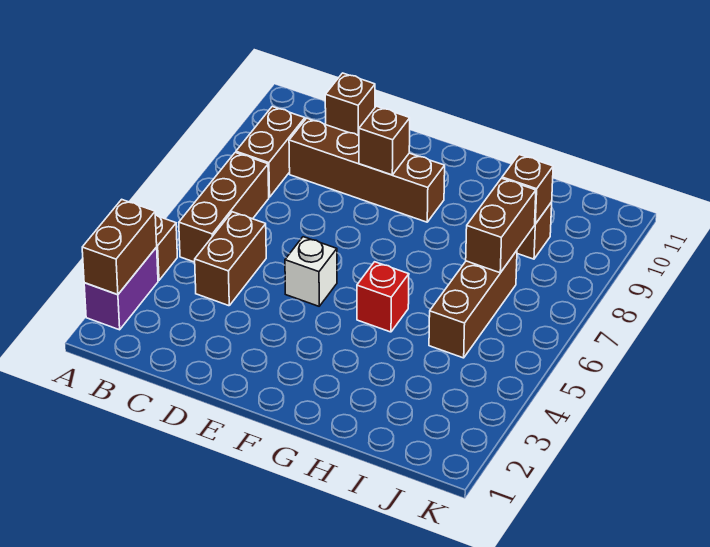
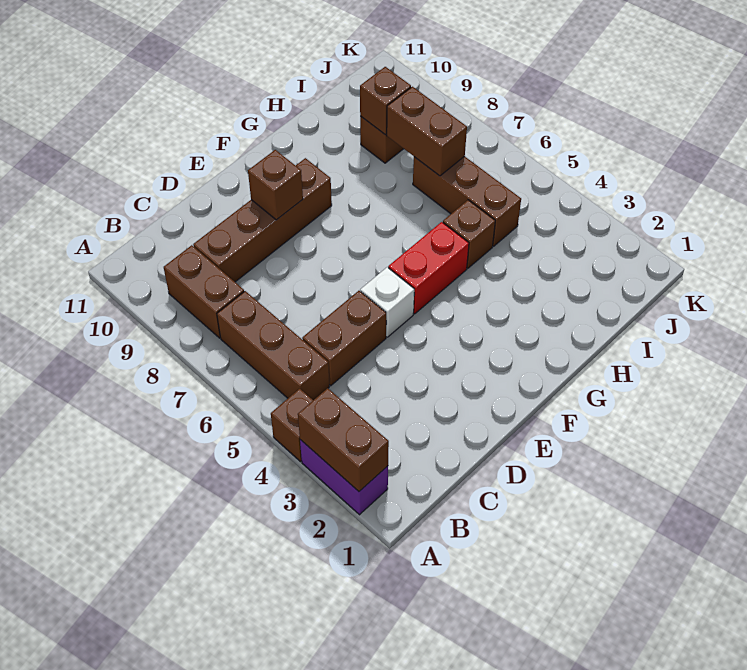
brown brick C4:C5 level 1 -> brown brick C5:D5 level 1
brown brick C11 level 1 -> brown brick H5 level 1
red brick G5 level 1 -> red brick F5:G5 level 1

